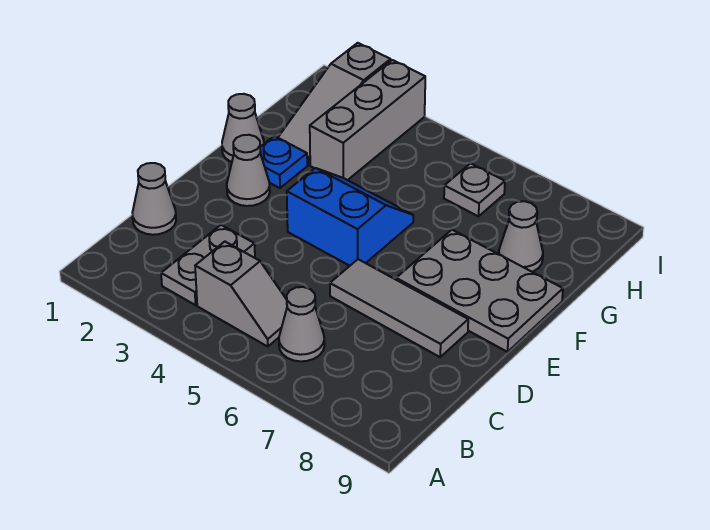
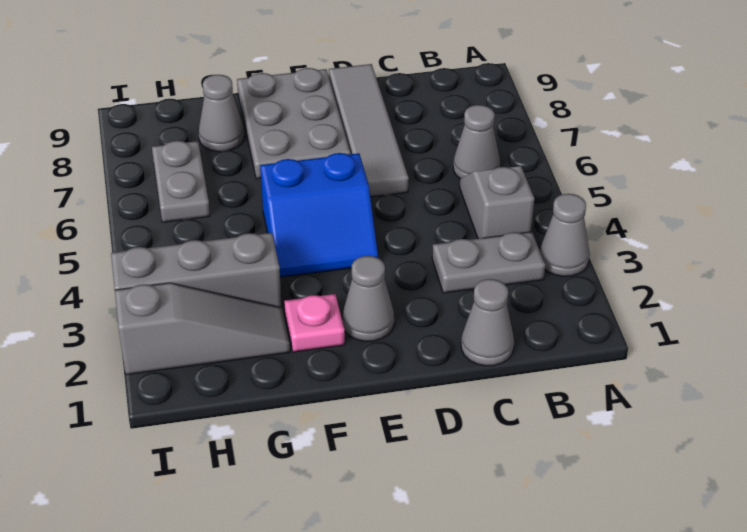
grey tile D6:D8 level 1 -> grey tile D6:D9 level 1
blue slope E4:F5 level 1 top E -> blue slope E4:F5 level 1 top 5
grey cone F1 level 1 -> grey cone A3 level 1
blue plate F2 level 1 -> pink plate F2 level 1
grey plate H6 level 1 -> grey plate H6:H7 level 1

